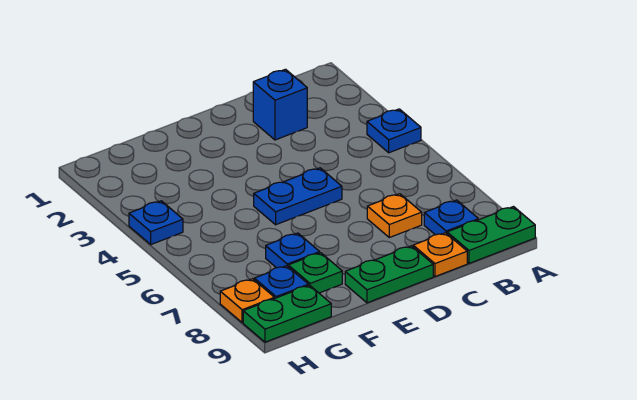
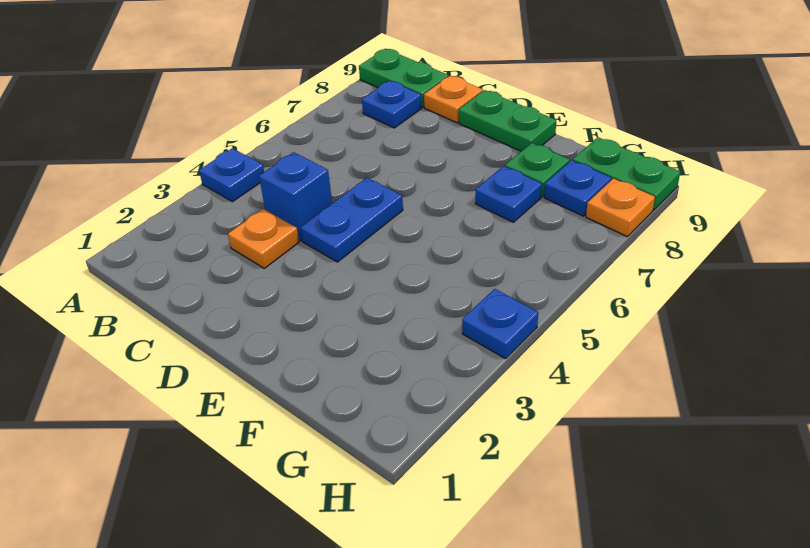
blue brick C2 level 1 -> blue brick C4 level 1
orange plate C7 level 1 -> orange plate C3 level 1
blue plate D5:E5 level 1 -> blue plate D4:D5 level 1

